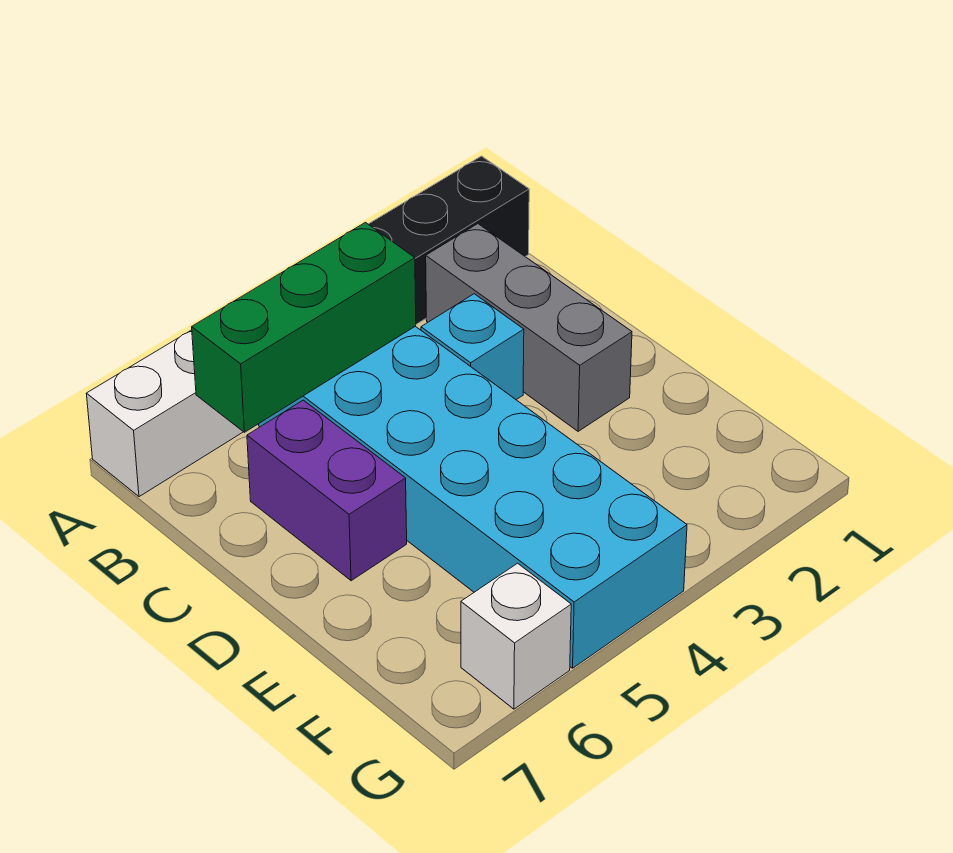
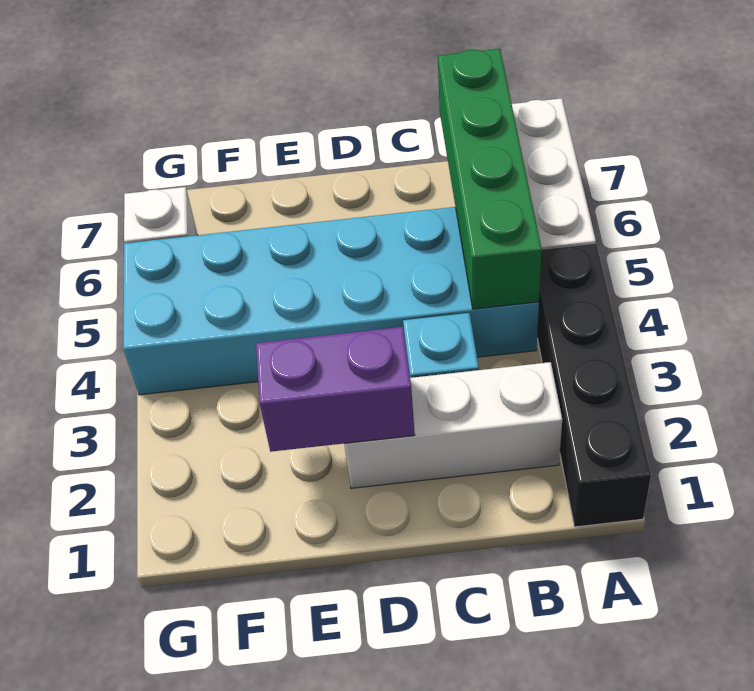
grey brick B2:D2 level 1 -> white brick B2:D2 level 1
green brick B4:B6 level 2 -> green brick B4:B7 level 2
purple brick C6:D6 level 1 -> purple brick D2:E2 level 2

